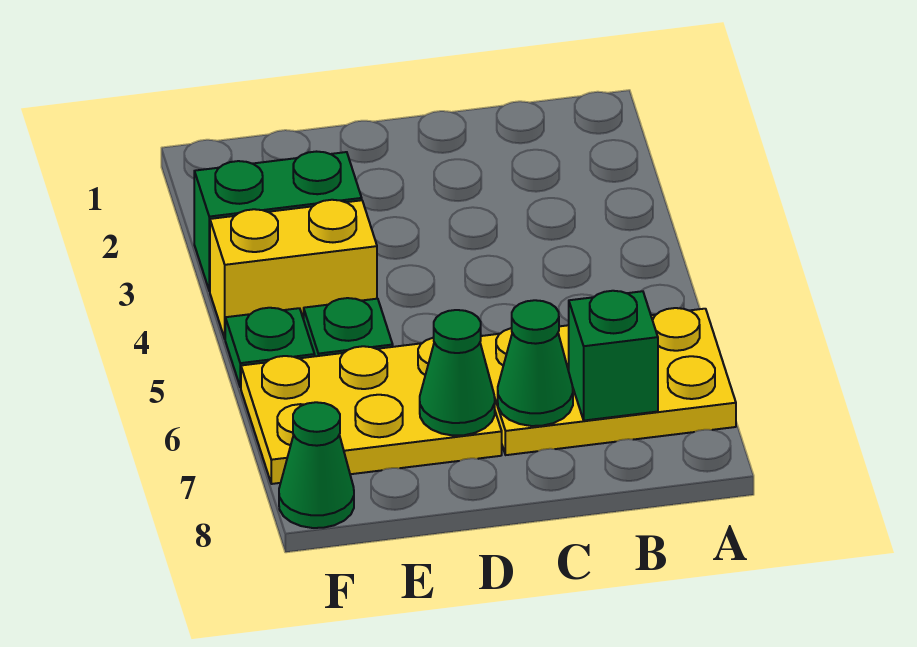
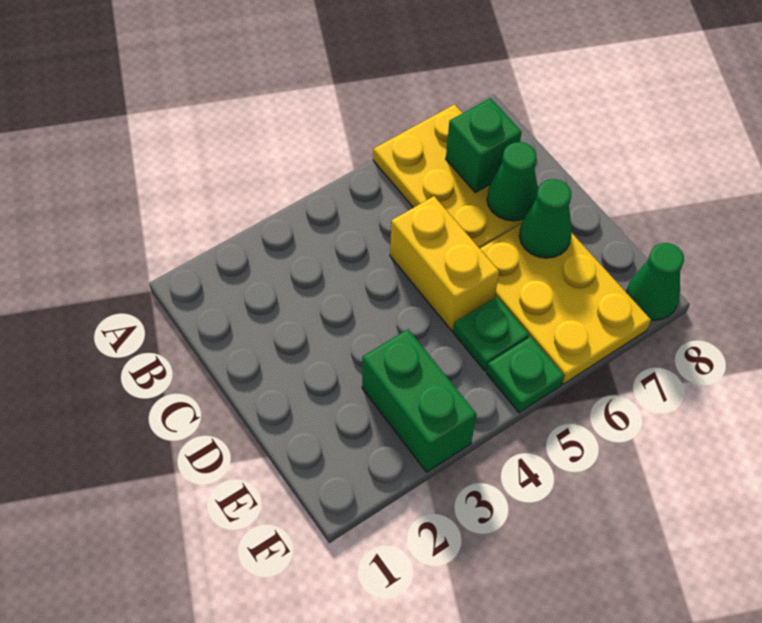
yellow brick E4:F4 level 1 -> yellow brick C5:D5 level 1

